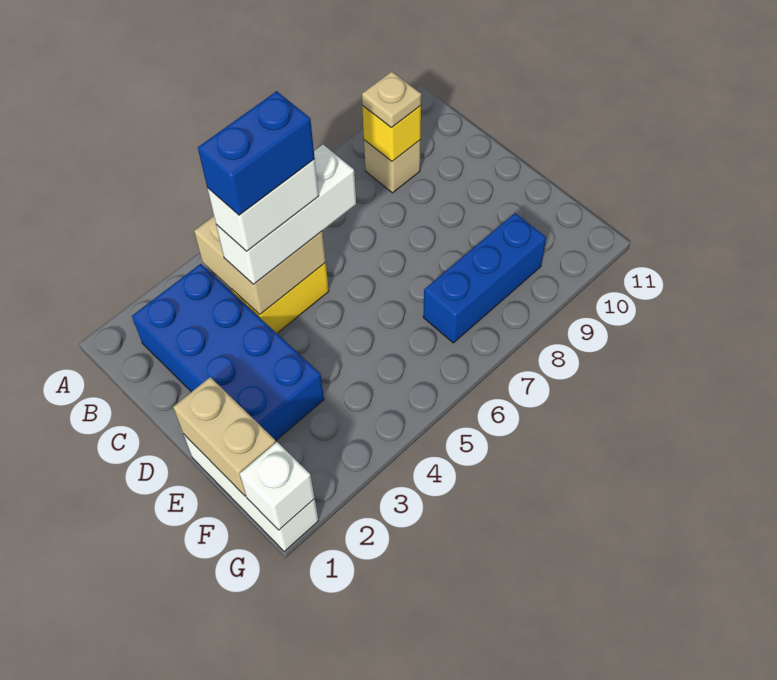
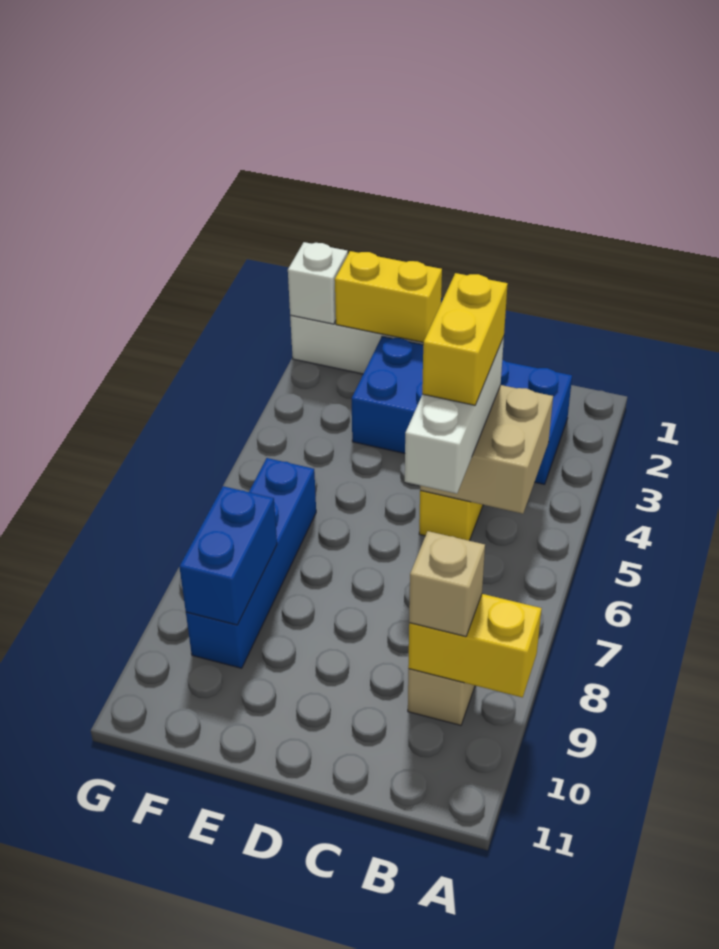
yellow brick B9 level 2 -> yellow brick A9:B9 level 2
tan plate B9 level 3 -> tan brick B9 level 3
white brick C4:C5 level 4 -> yellow brick C4:C5 level 4
blue brick C4:C5 level 5 -> blue brick F8:F9 level 2
tan brick E1:F1 level 2 -> yellow brick E1:F1 level 2
blue brick F7:F9 level 1 -> blue brick F6:F9 level 1

